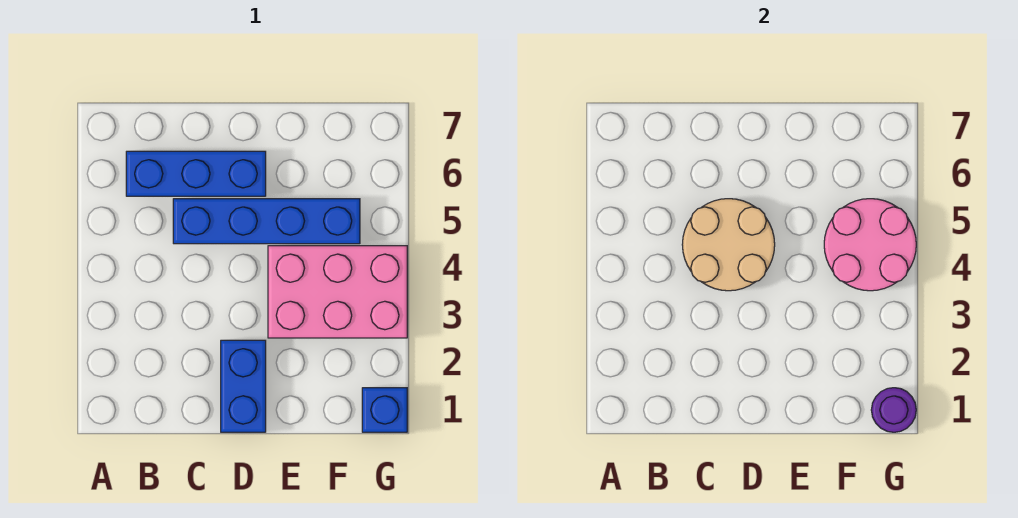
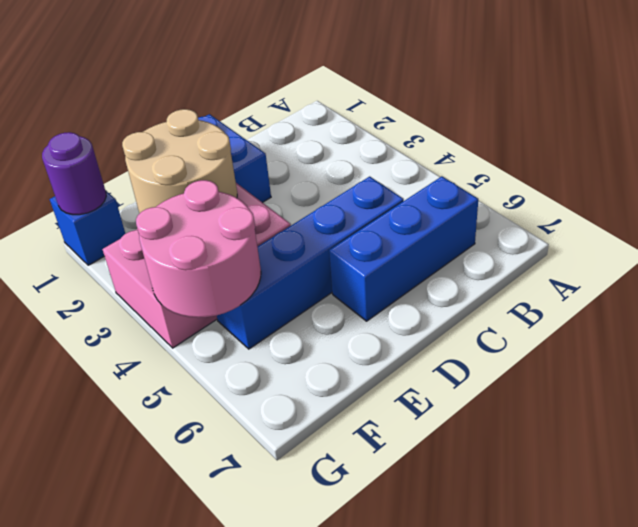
tan round brick C4:D5 level 2 -> tan round brick E2:F3 level 2

